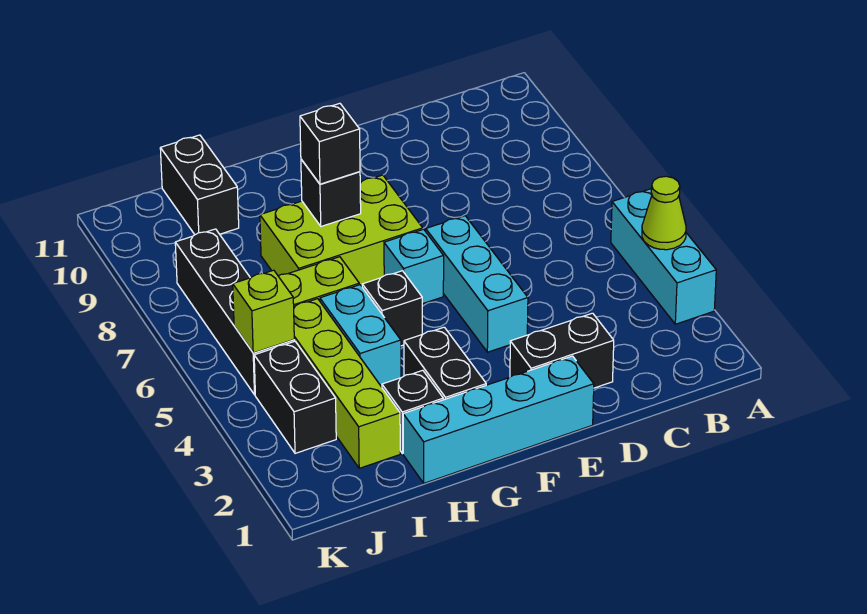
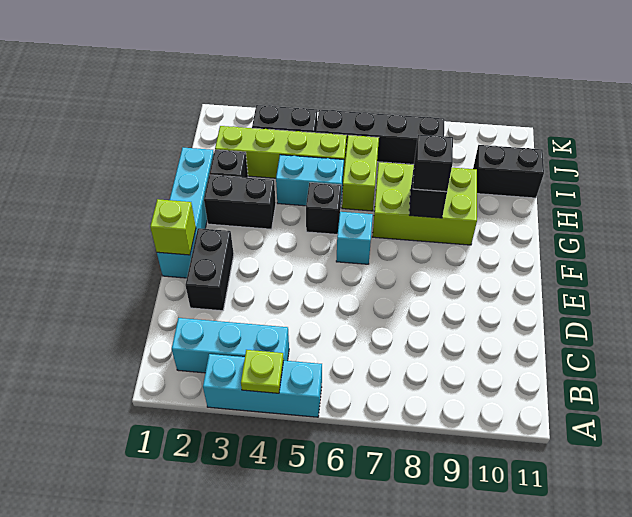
lime cone A4 level 2 -> lime plate A4 level 2
cyan brick E4:E6 level 1 -> cyan brick B2:B4 level 1
lime brick F7:H8 level 1 -> lime brick G7:H9 level 1
lime brick J5 level 2 -> lime brick E1 level 2

